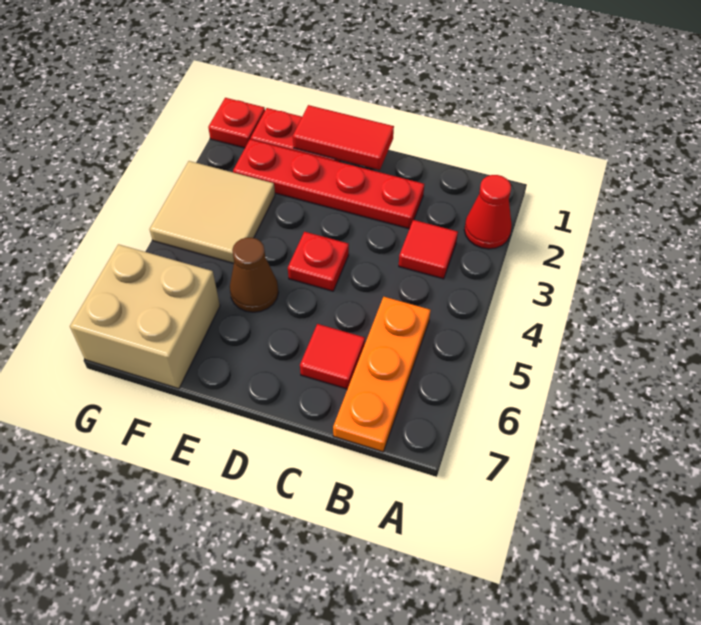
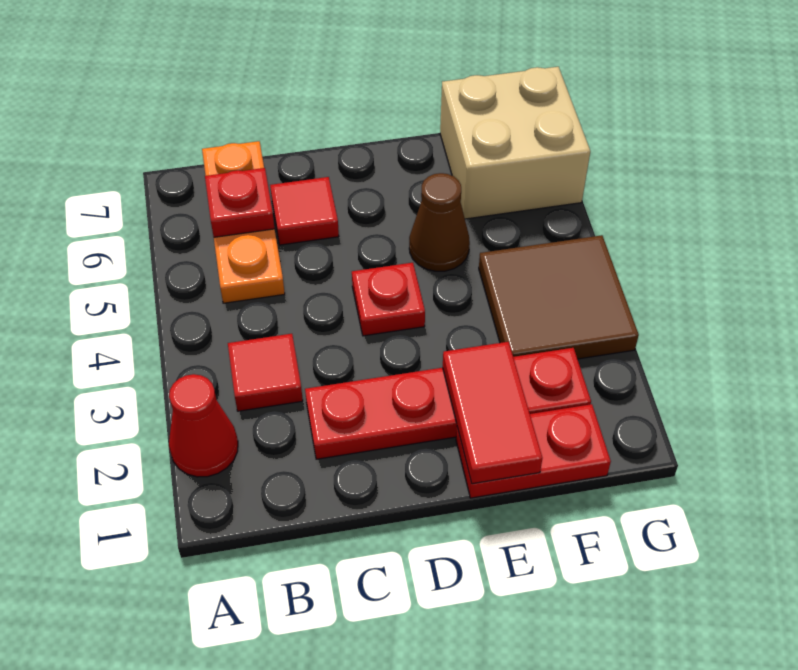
red tile D1:E1 level 2 -> red tile E1:E2 level 2
tan tile F3:G4 level 1 -> brown tile F3:G4 level 1
red plate G1 level 1 -> red plate B6 level 2

